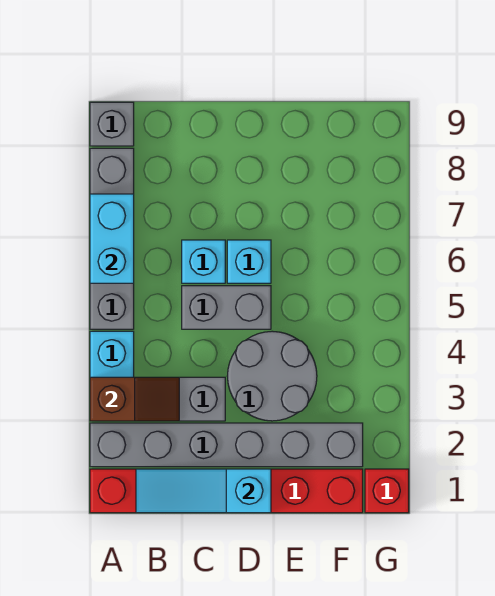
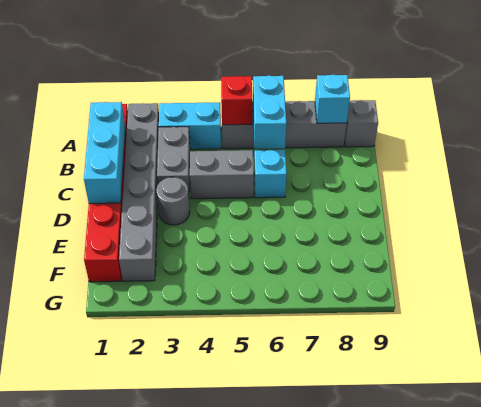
brown slope A3:B3 level 2 top A -> none
cyan brick A6:A7 level 2 -> cyan brick A6:B6 level 2
cyan slope B1:D1 level 2 top D -> cyan brick B1:D1 level 2
grey brick C5:D5 level 1 -> grey brick C4:C5 level 1
grey round brick D3:E4 level 1 -> grey round brick D3 level 1
cyan brick D6 level 1 -> cyan brick A8 level 2
red brick G1 level 1 -> red brick A5 level 2

